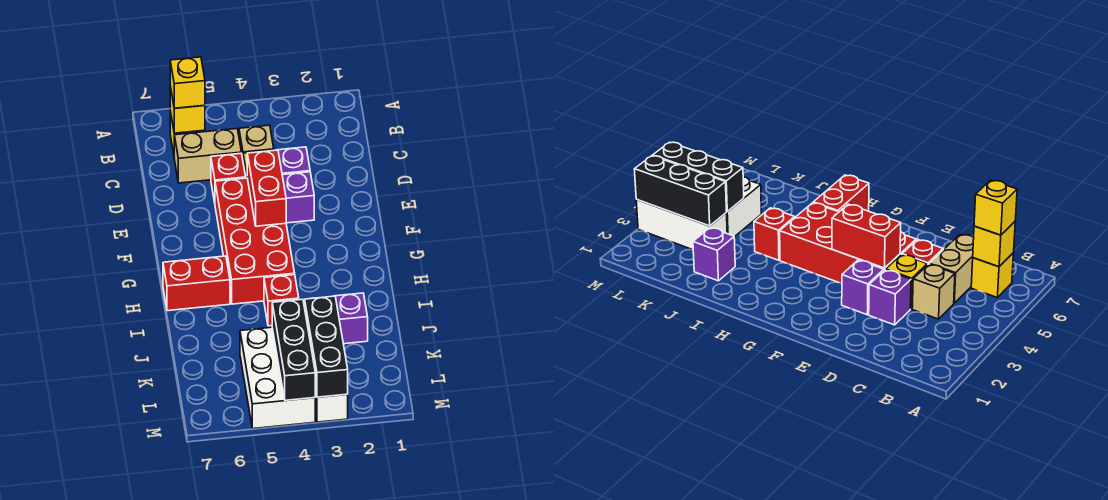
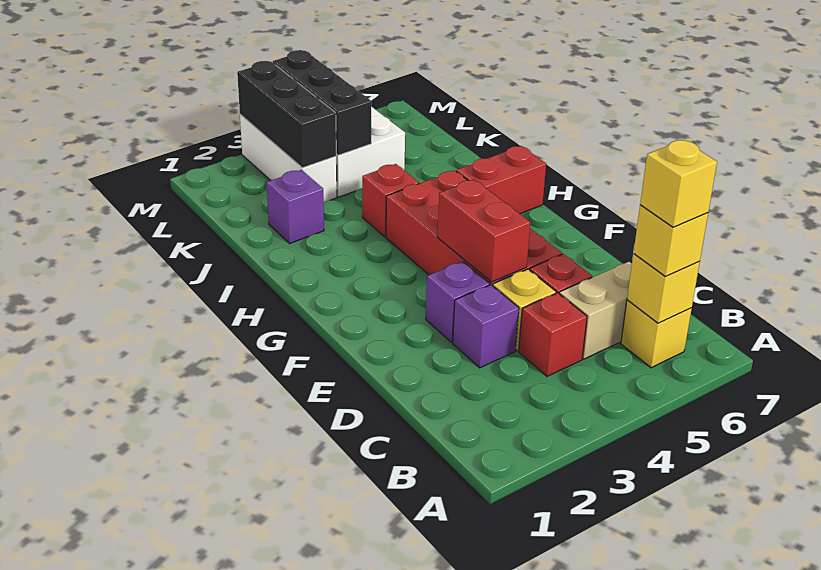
none -> yellow brick B6 level 4
tan brick C4 level 1 -> red brick C4 level 1

